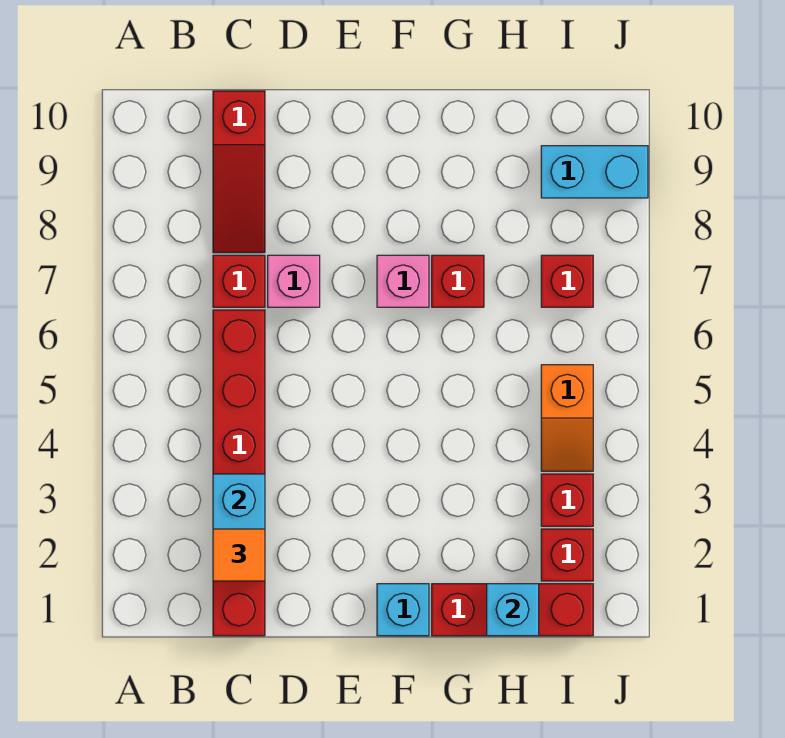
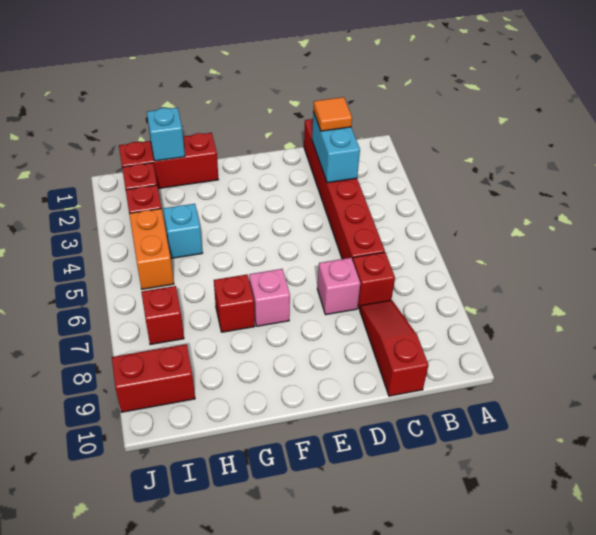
cyan brick F1 level 1 -> cyan brick H4 level 1
orange slope I4:I5 level 1 top 5 -> orange brick I4:I5 level 1
cyan brick I9:J9 level 1 -> red brick I9:J9 level 1

